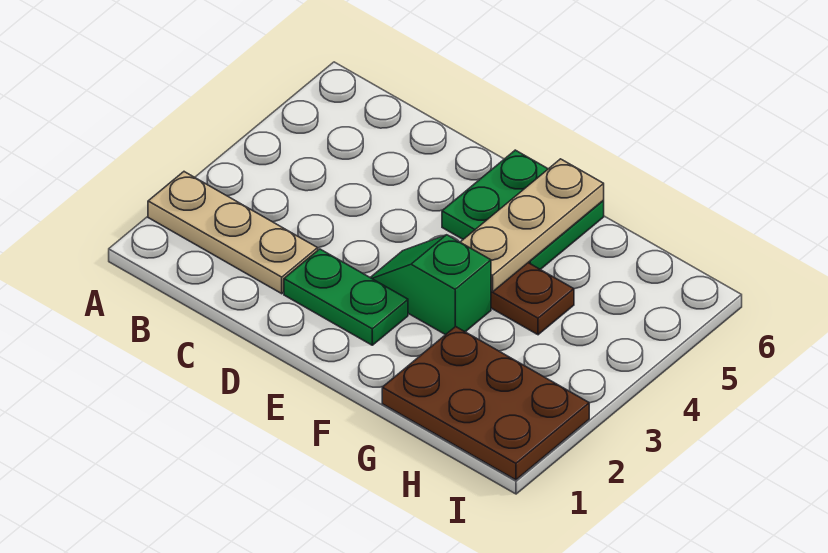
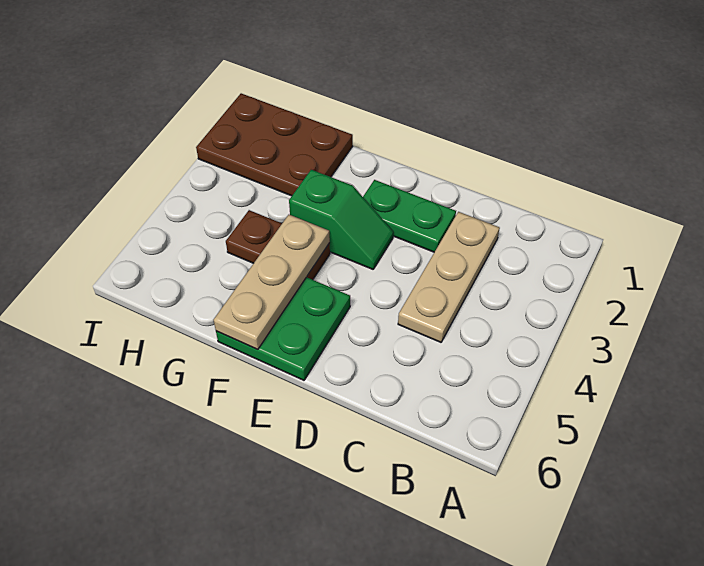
tan plate A2:C2 level 1 -> tan plate C2:C4 level 1

